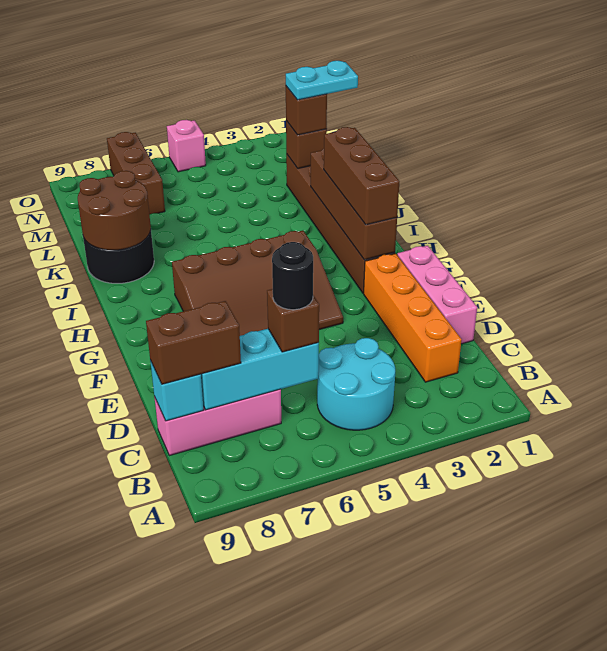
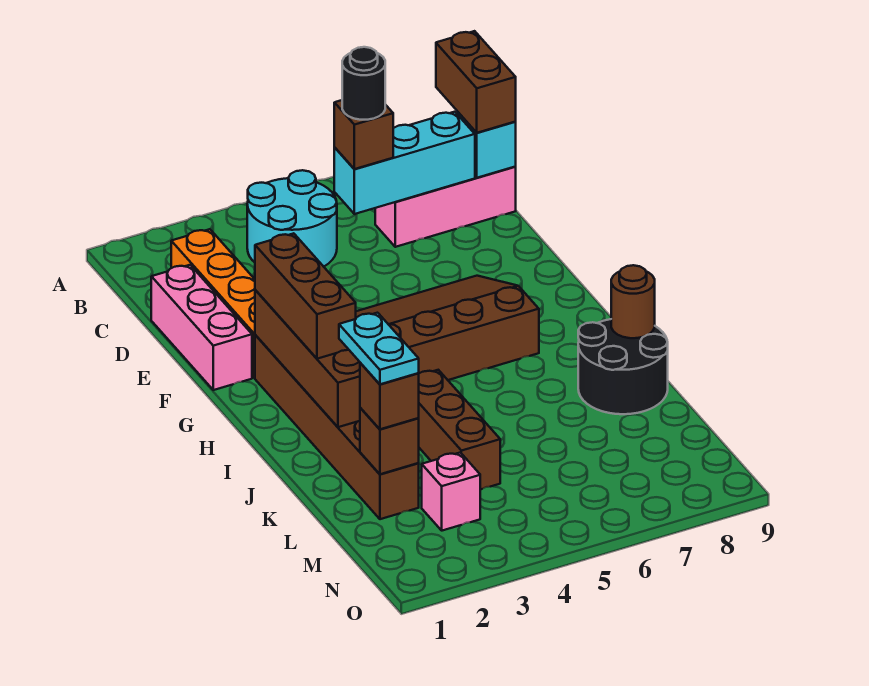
brown brick C8:C9 level 3 -> brown brick B9:C9 level 3
brown round brick J8:K9 level 2 -> brown round brick J9 level 2
cyan plate L1:L2 level 4 -> cyan plate K2:L2 level 4
brown brick M7:O7 level 1 -> brown brick J4:L4 level 1
pink brick O5 level 1 -> pink brick M3 level 1

